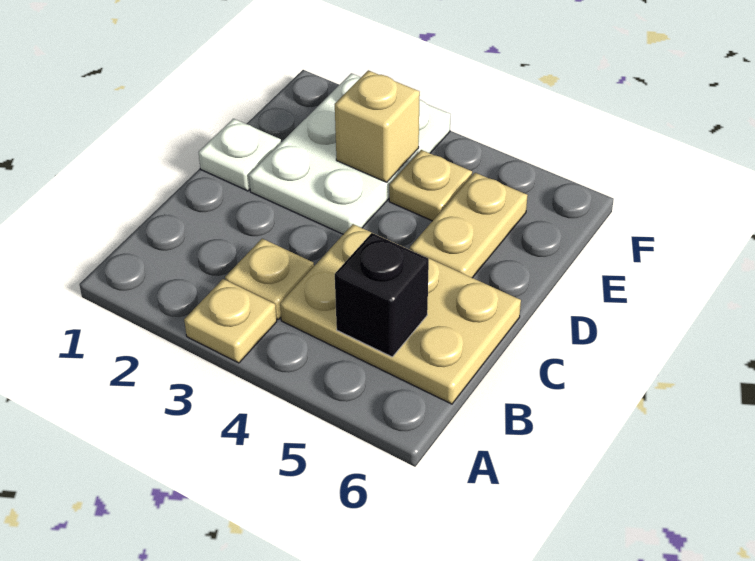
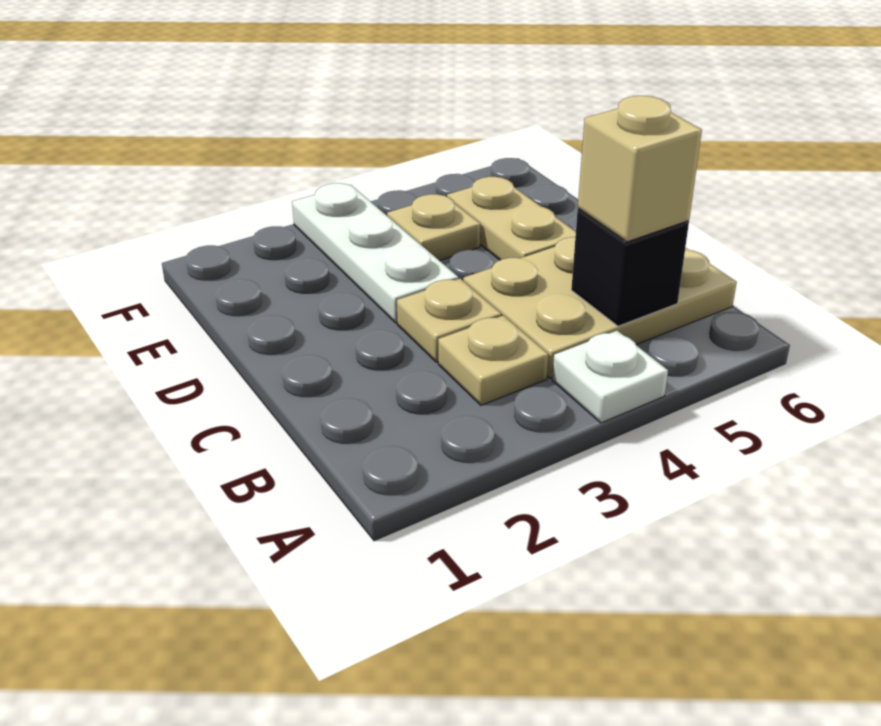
tan plate A3 level 1 -> tan plate C3 level 1
white plate D1 level 1 -> white plate A4 level 1
white plate D2:F3 level 1 -> white plate D3:F3 level 1
tan brick E3 level 2 -> tan brick B5 level 3

